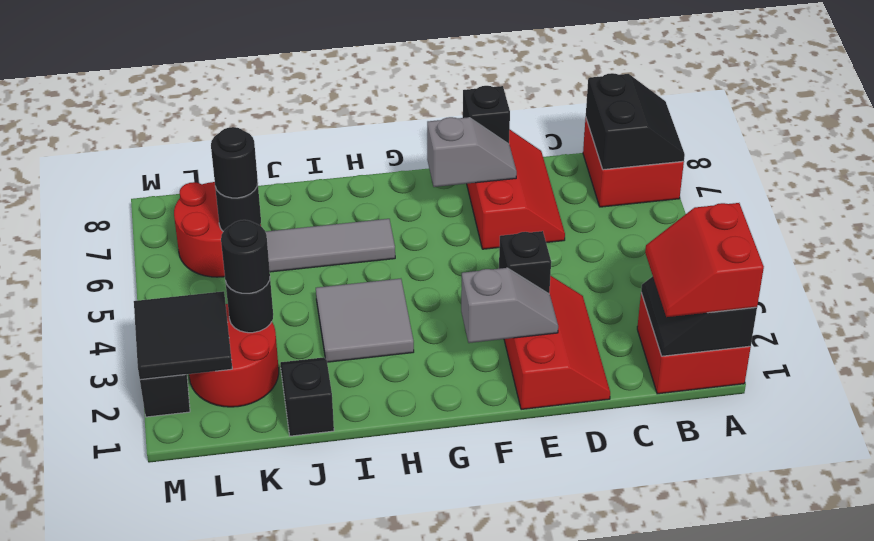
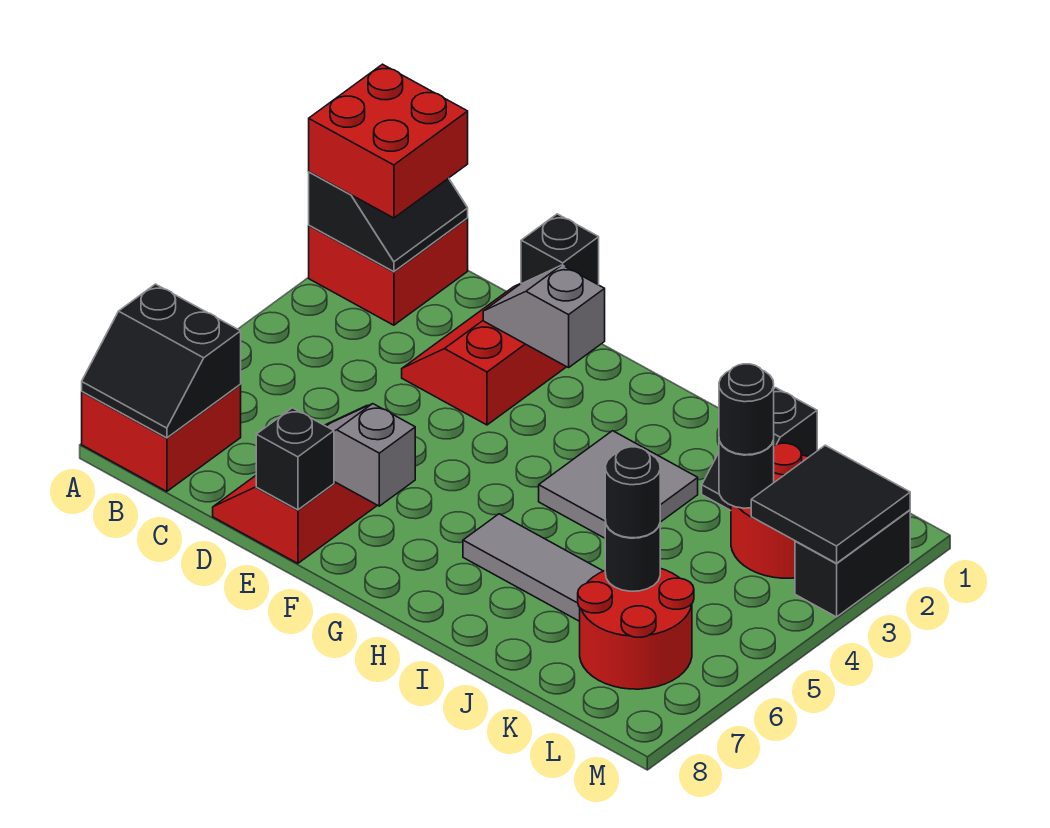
red slope A1:B2 level 3 top A -> red brick A1:B2 level 3
black slope A7:B8 level 2 top B -> black slope A7:B8 level 2 top 7
black brick E3 level 2 -> black brick E1 level 2

